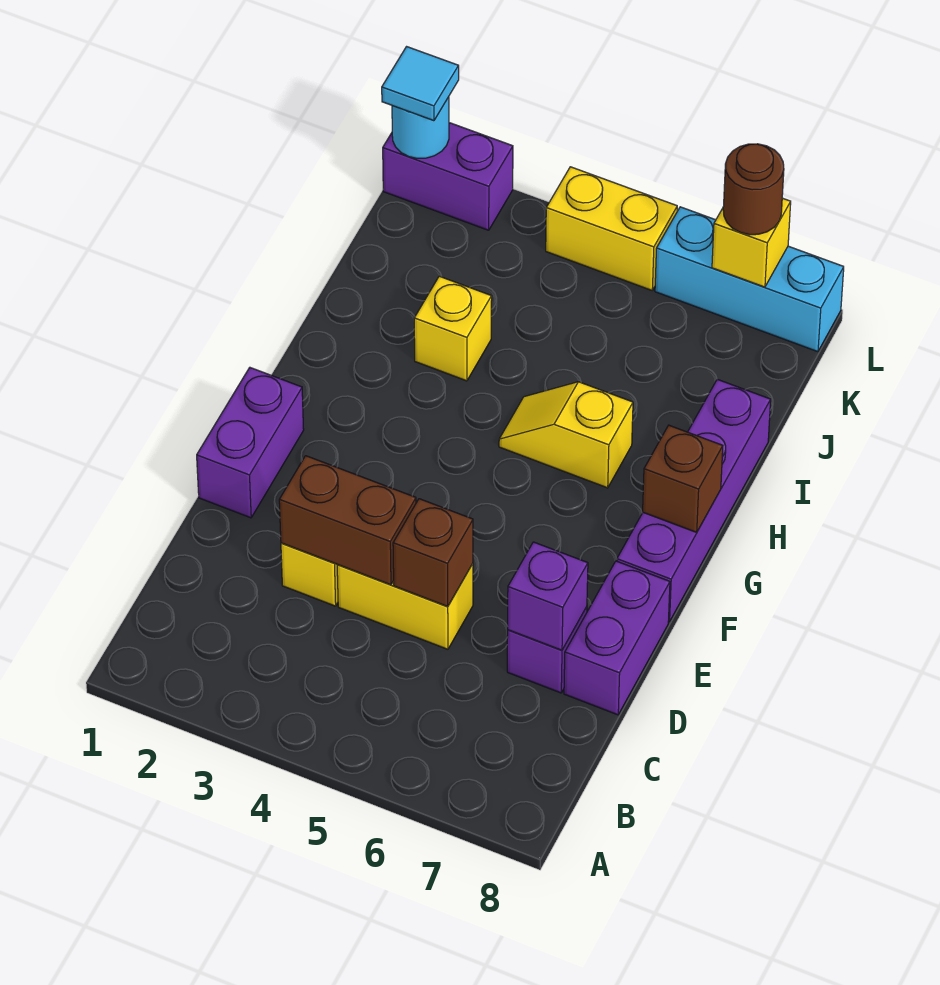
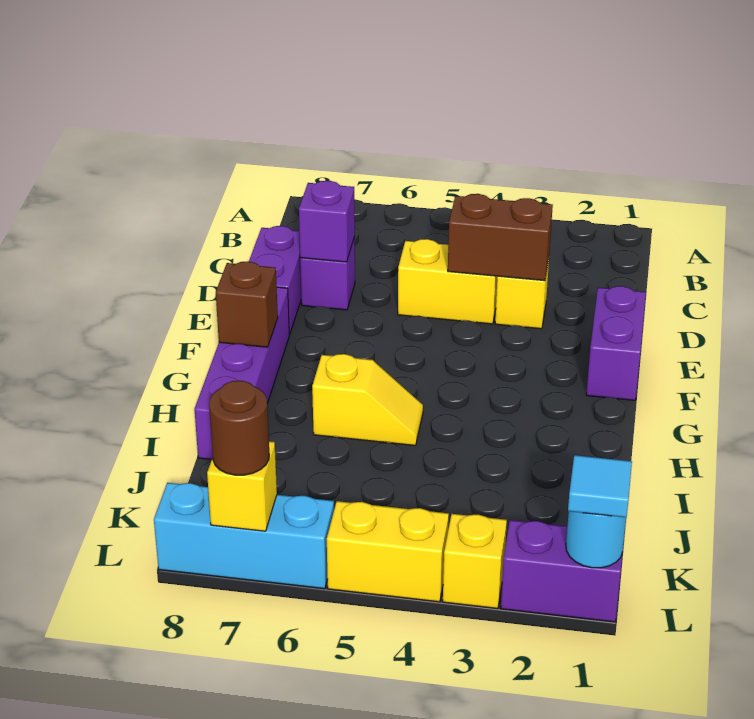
brown brick D5 level 2 -> none
yellow brick I3 level 1 -> yellow brick L3 level 1

